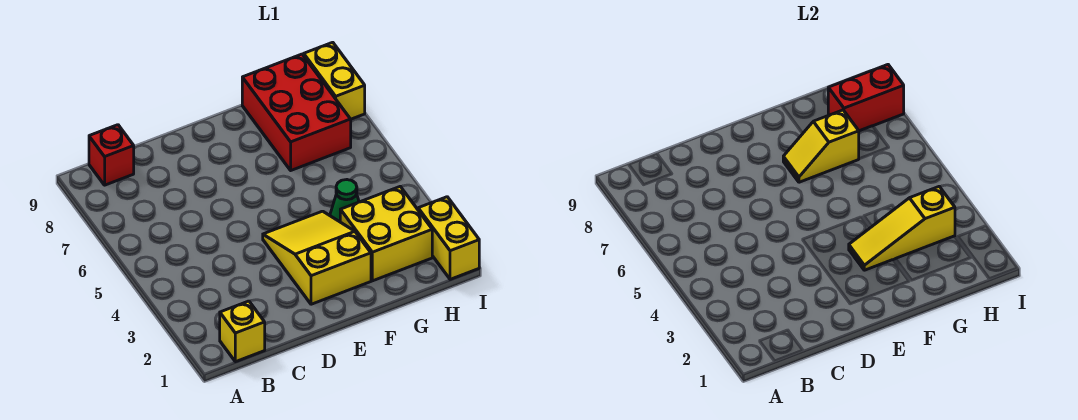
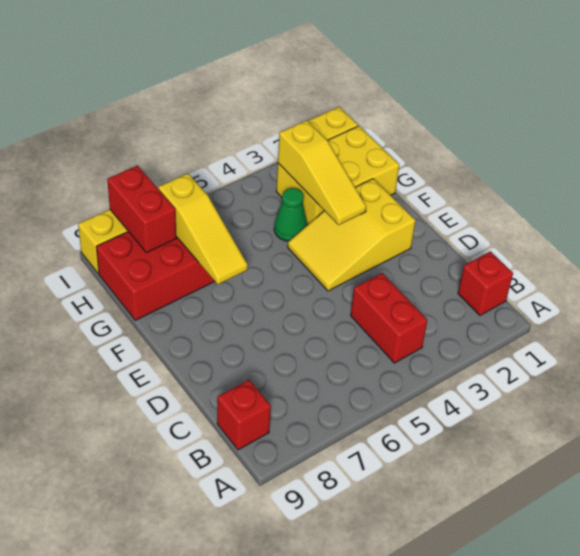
yellow brick B1 level 1 -> red brick B1 level 1
none -> red brick B4:C4 level 1
yellow slope F7:G7 level 2 top G -> yellow slope F7:H7 level 2 top H
yellow brick G2:H3 level 1 -> yellow brick G1:H3 level 1

